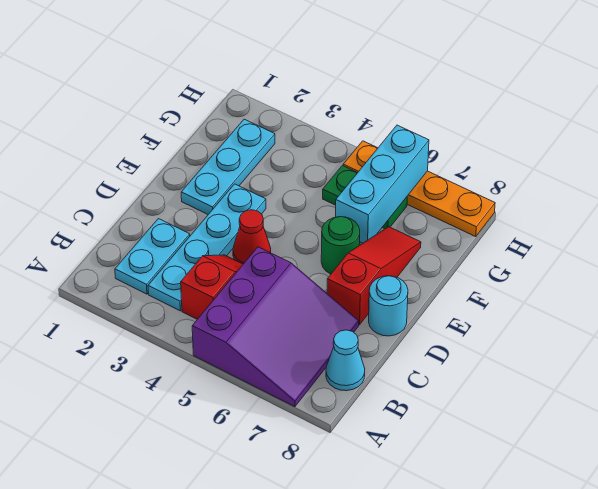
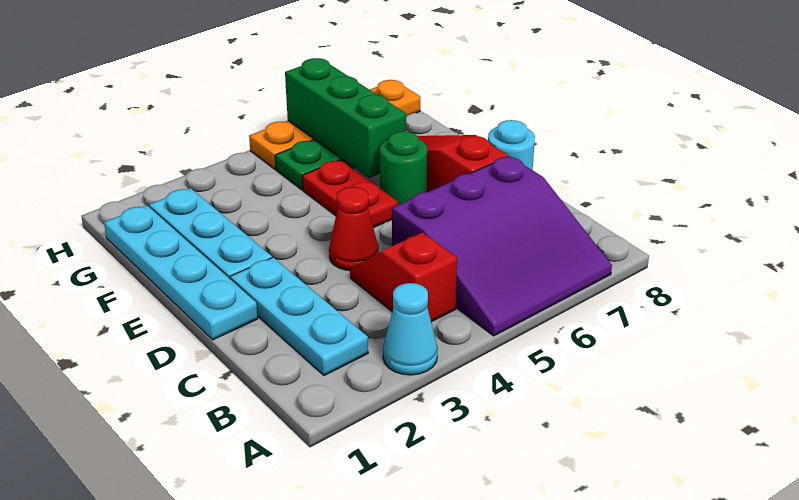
purple slope A5:C7 level 1 top 5 -> purple slope A5:C7 level 1 top C
cyan plate B2:C2 level 1 -> cyan plate B2:D2 level 1
cyan plate B3:E3 level 1 -> cyan plate D1:G1 level 1
cyan cone B8 level 1 -> cyan cone A3 level 1
none -> red plate E5:F5 level 1
cyan brick F6:H6 level 2 -> green brick F6:H6 level 2

